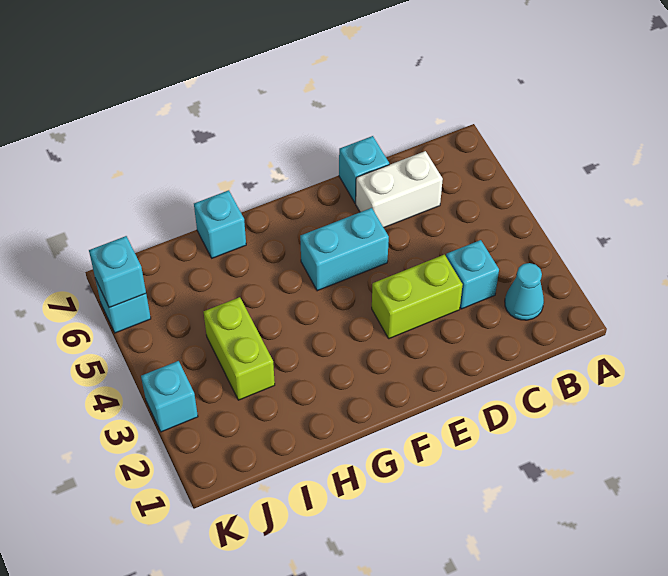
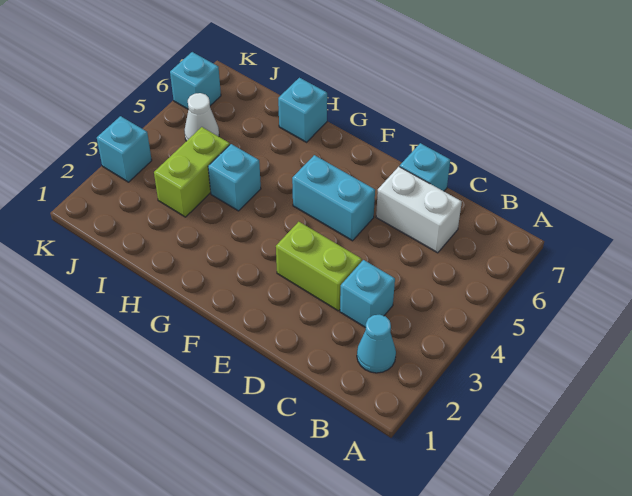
none -> white cone J5 level 1
cyan brick K6 level 2 -> cyan brick H4 level 1

